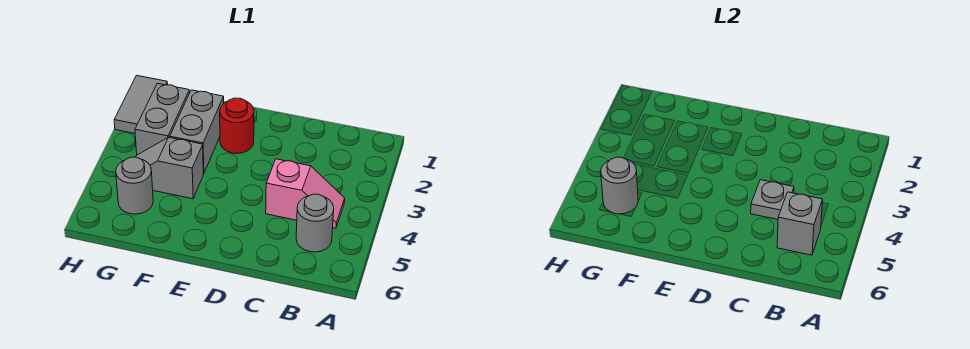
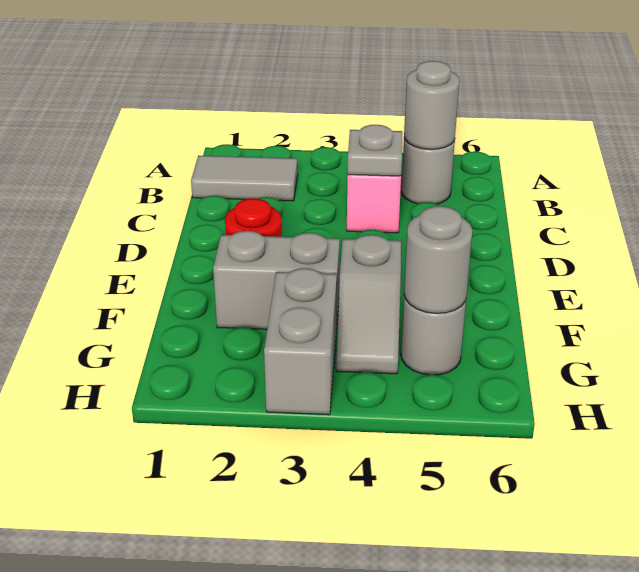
grey brick B5 level 2 -> grey round brick B5 level 2
grey brick G2:G3 level 1 -> grey brick G3:H3 level 1
grey tile H1:H2 level 1 -> grey tile B1:B2 level 1

